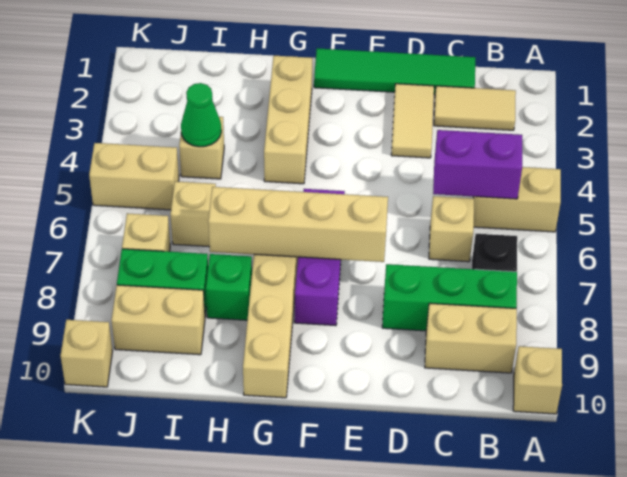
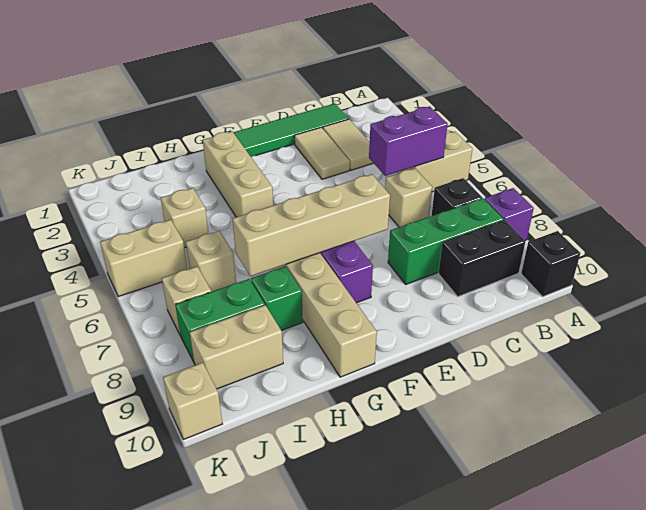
none -> purple brick A8 level 1
tan brick A10 level 1 -> black brick A10 level 1
tan tile B2:C2 level 1 -> tan tile C2:C3 level 1
tan brick B9:C9 level 1 -> black brick B9:C9 level 1
green cone I4 level 2 -> none

